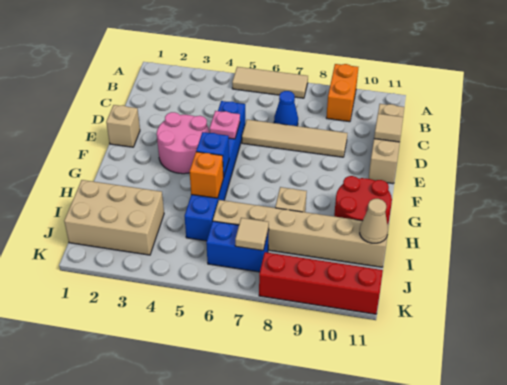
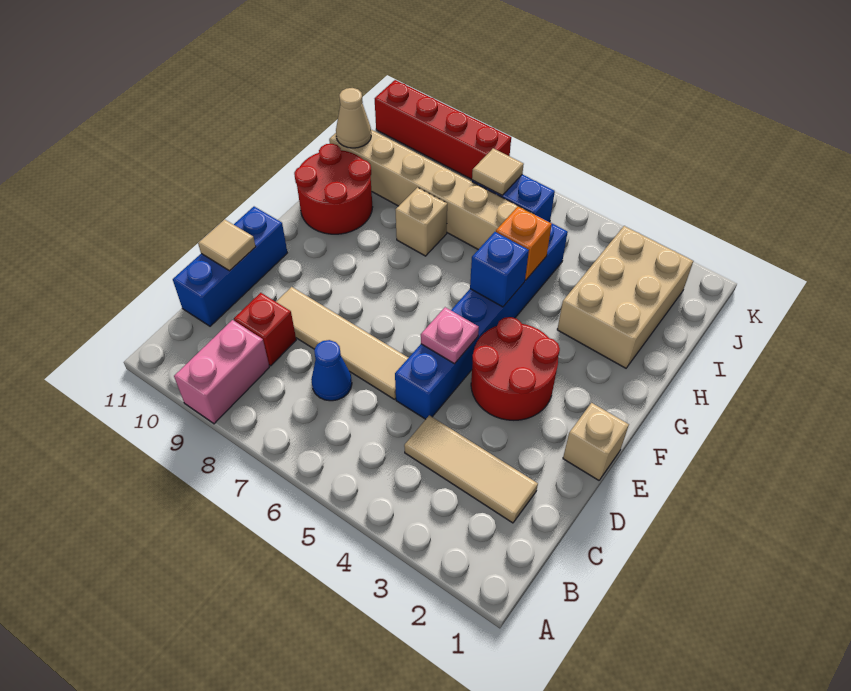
tan tile A5:A7 level 1 -> tan tile C2:C4 level 1
orange brick A9:B9 level 1 -> pink brick A9:B9 level 1
none -> red brick C9 level 1
tan brick C11:E11 level 1 -> blue brick C11:E11 level 1
pink round brick E3:F4 level 1 -> red round brick E3:F4 level 1
tan brick I1:J3 level 1 -> tan brick H2:J3 level 1

